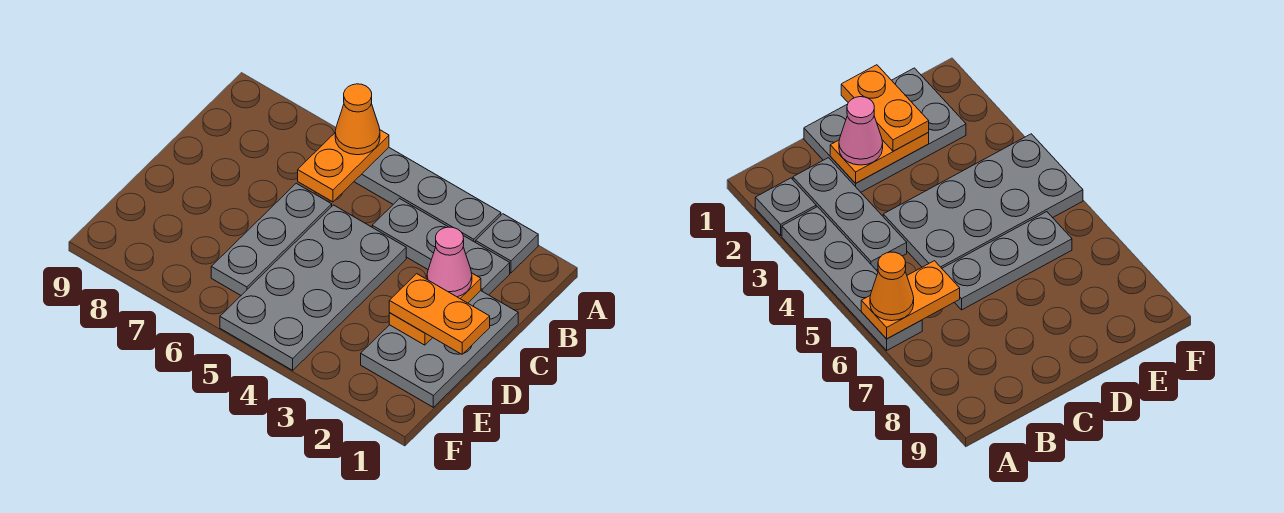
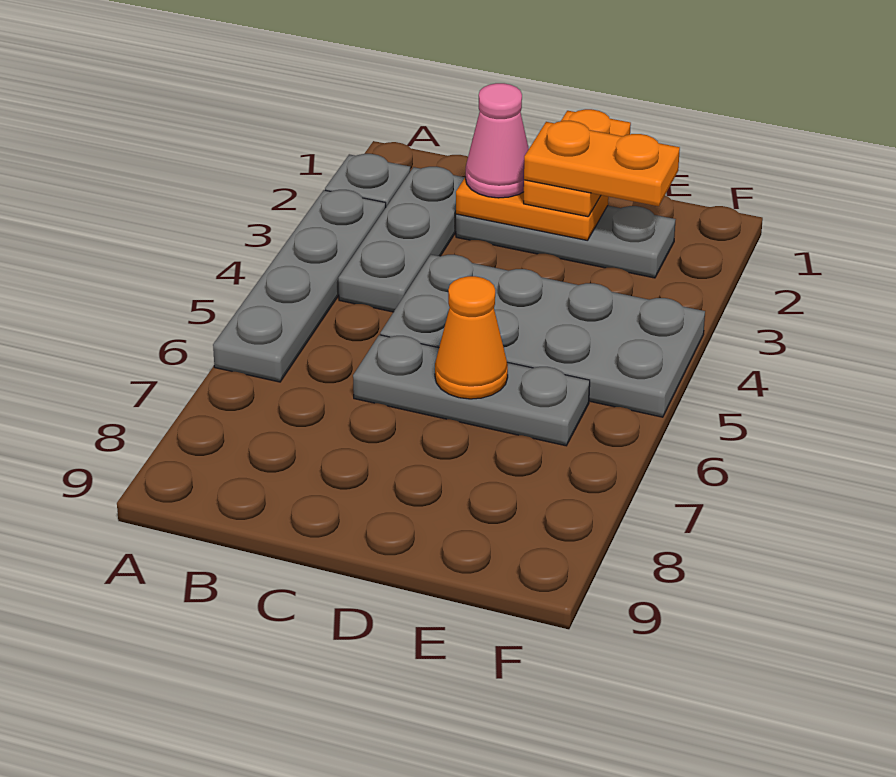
orange plate A6:B6 level 2 -> orange plate D2:E2 level 4
orange cone A6 level 3 -> orange cone D6 level 2
grey plate C1:E2 level 1 -> grey plate C2:E2 level 1

